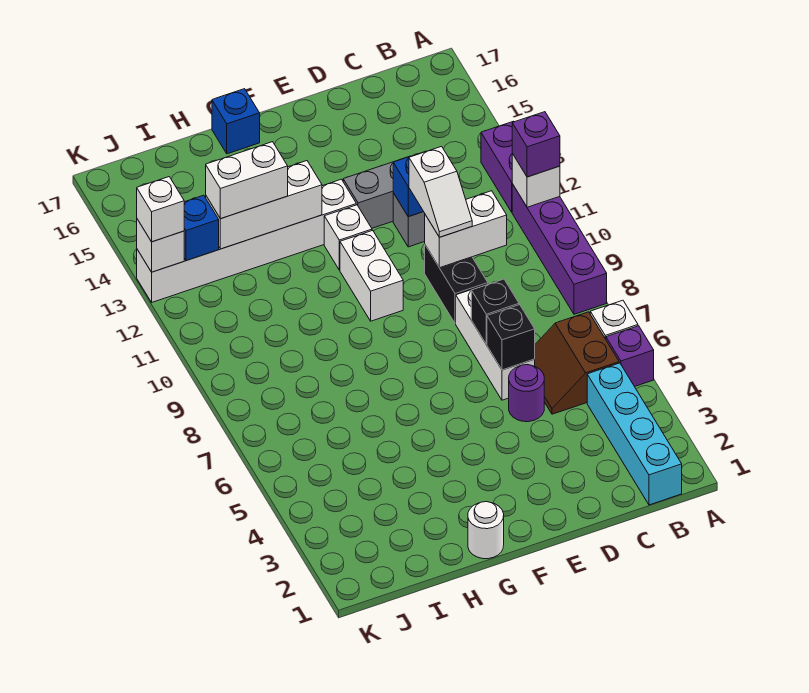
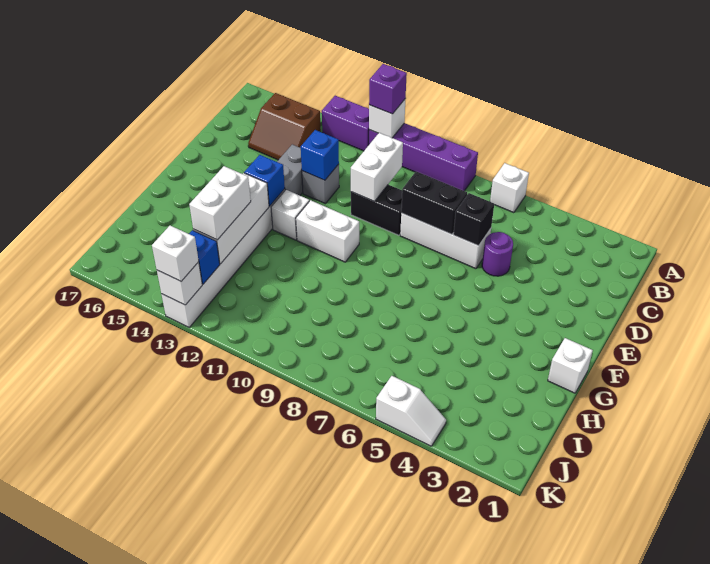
purple brick A5 level 1 -> none
cyan brick B1:B4 level 1 -> none
brown slope B5:C6 level 1 top B -> brown slope B14:C15 level 1 top B
black brick D7 level 2 -> black brick D7:D8 level 2
white slope D10:D11 level 3 top 11 -> white slope K4:K5 level 1 top 5
white round brick G1 level 1 -> white brick G1 level 1
blue brick G17 level 1 -> blue brick F13 level 2

